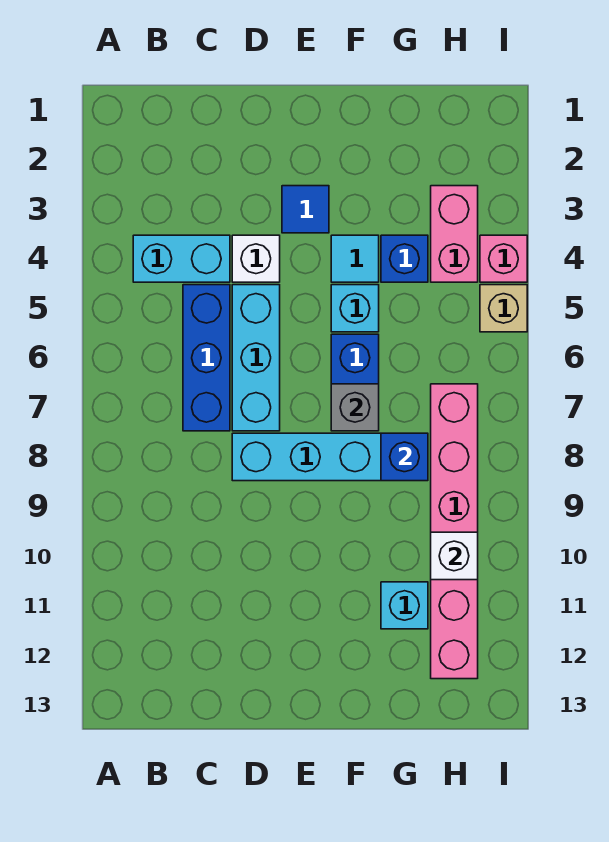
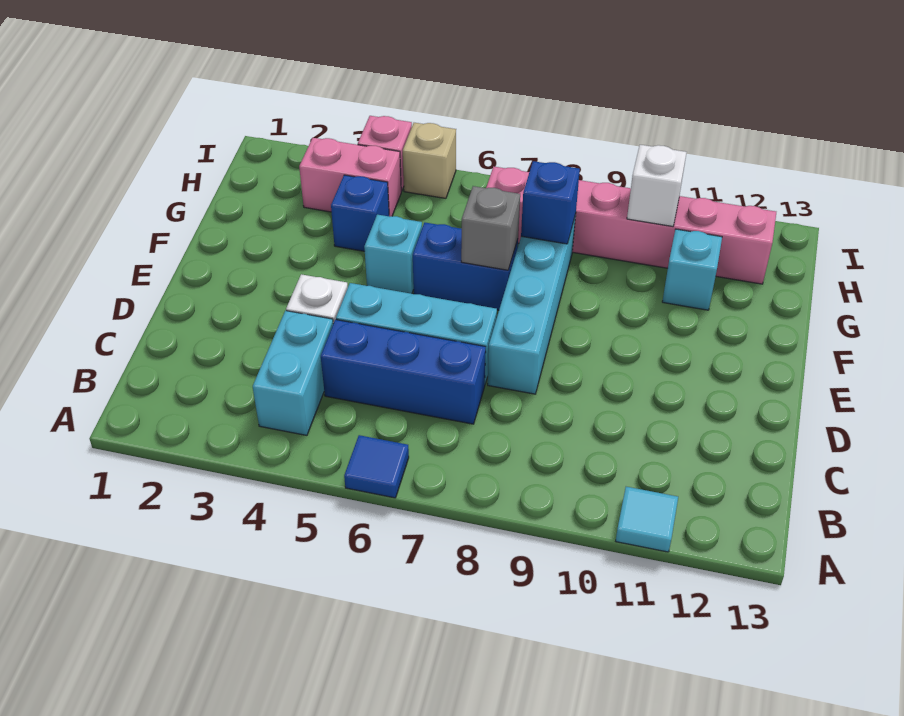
blue tile E3 level 1 -> blue tile A6 level 1
cyan tile F4 level 1 -> cyan tile A11 level 1

